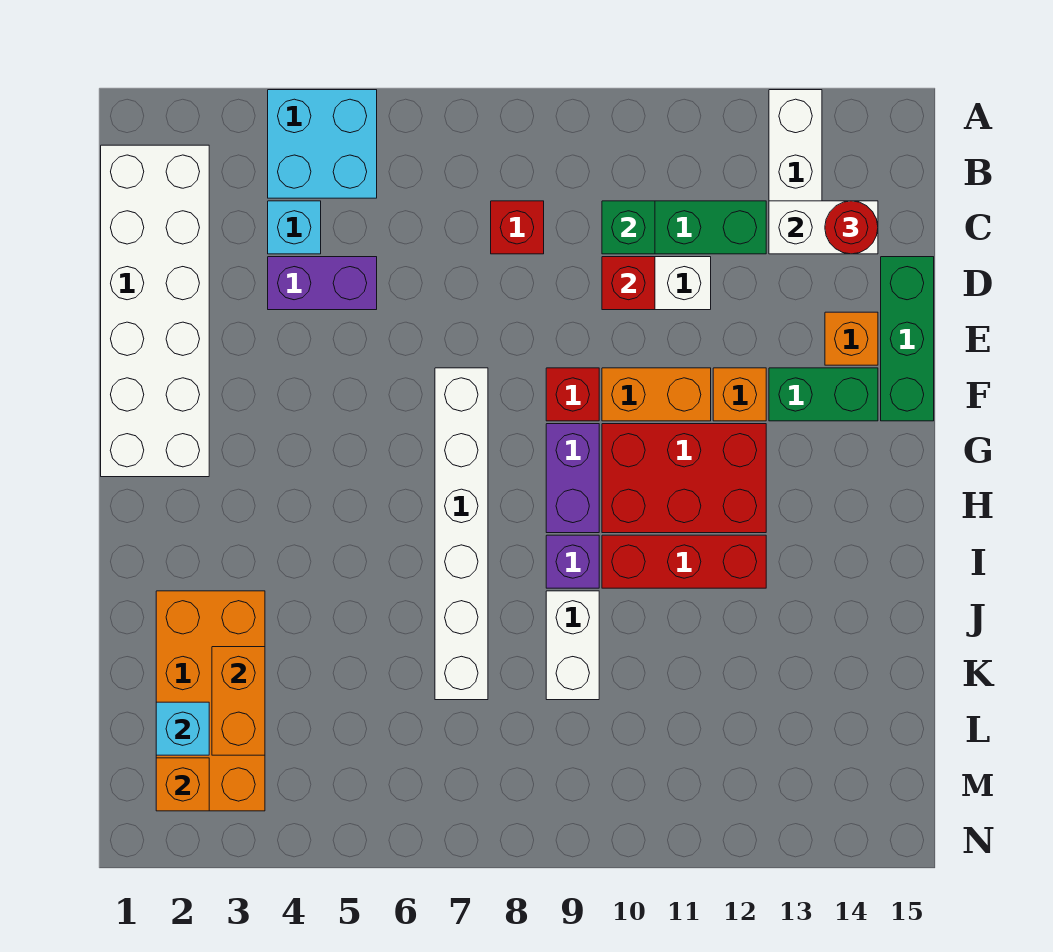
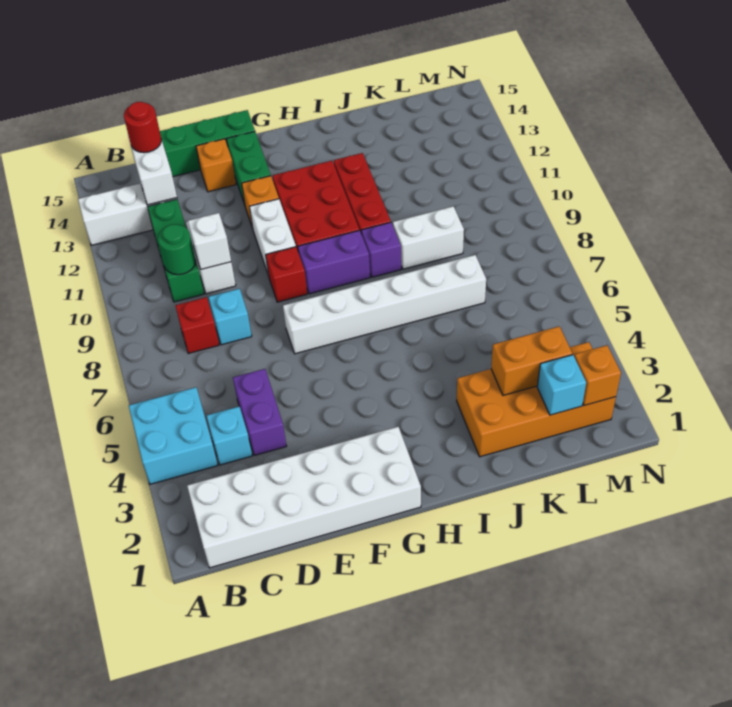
green brick C10 level 2 -> green round brick C10 level 2
none -> cyan brick D8 level 1
red brick D10 level 2 -> white brick D10 level 2
orange brick F10:F11 level 1 -> white brick F10:F11 level 1

